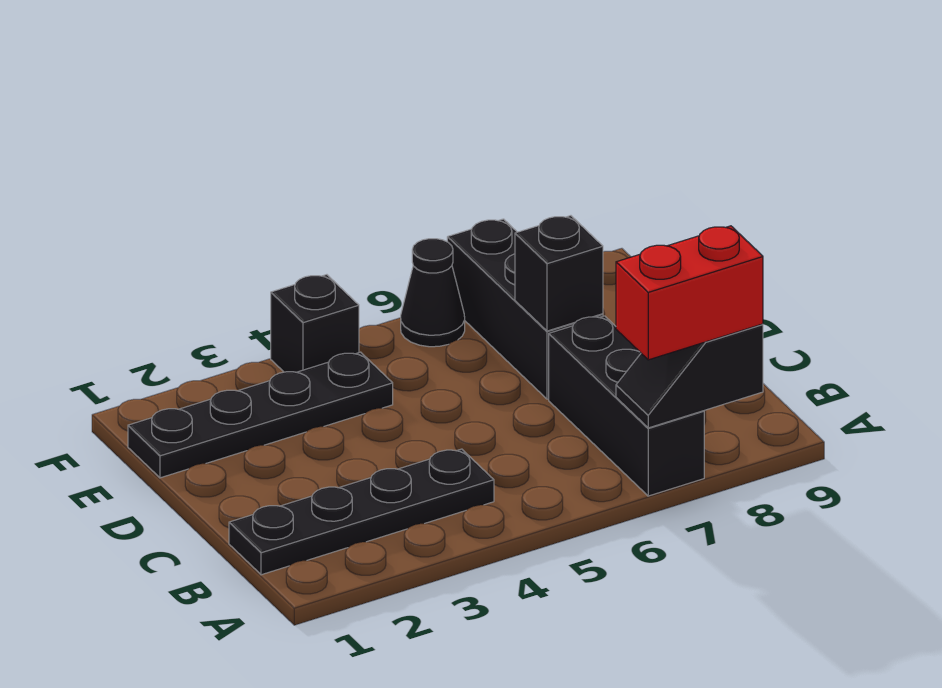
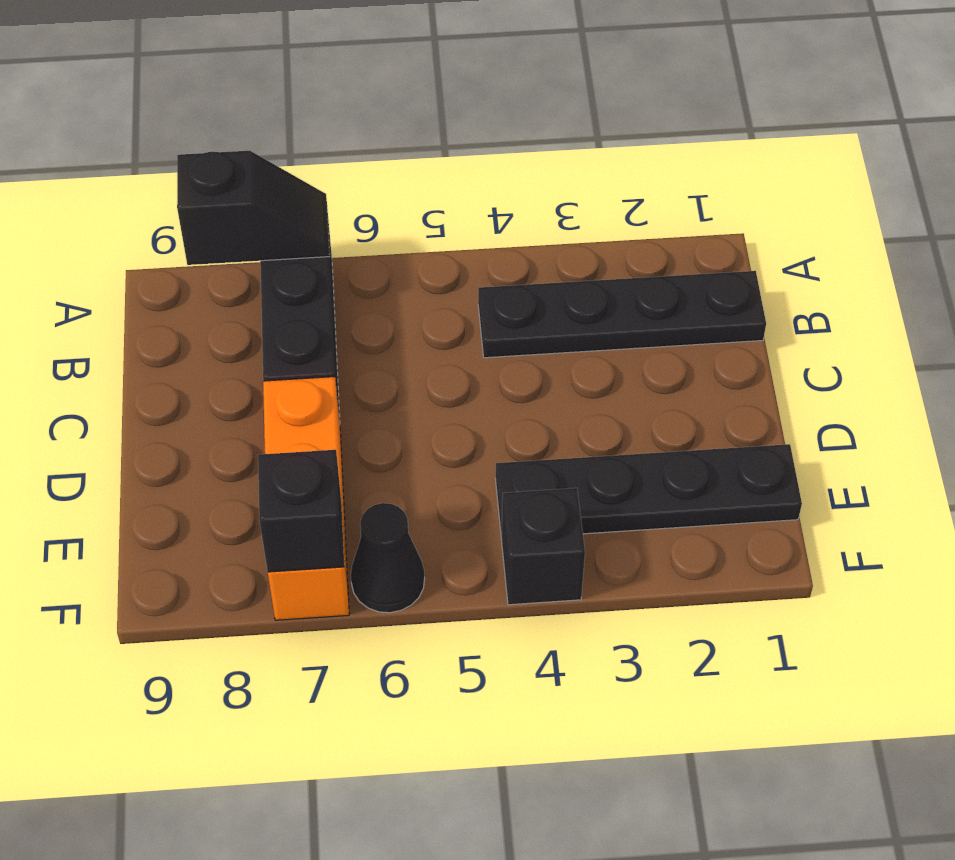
red brick A7:A8 level 3 -> none
black brick D7:F7 level 1 -> orange brick D7:F7 level 1
black brick D7 level 2 -> black brick F7 level 2

